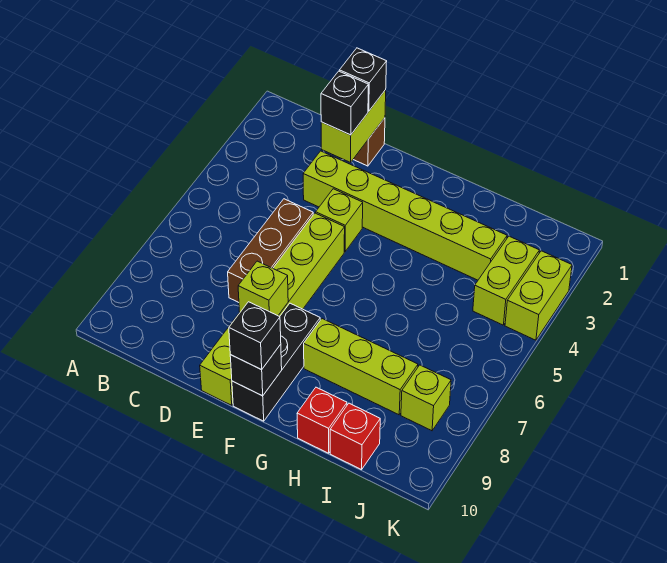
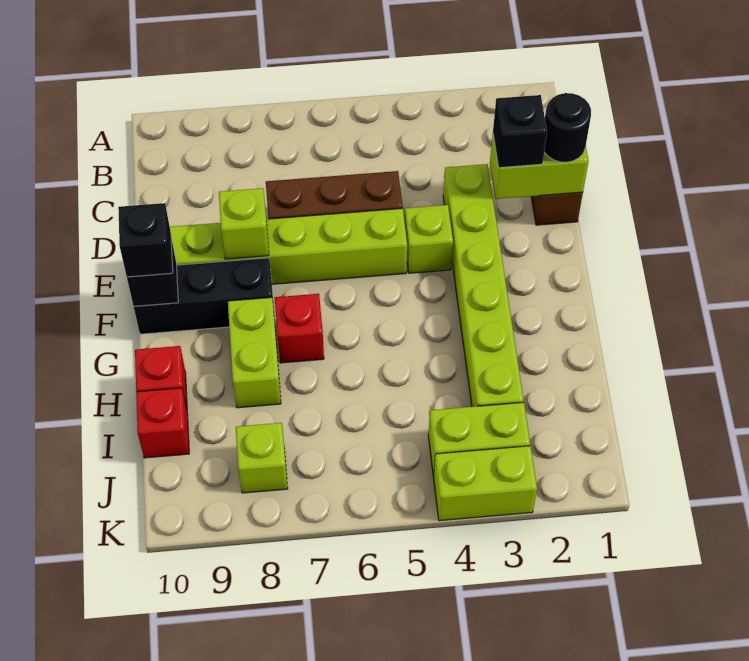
black brick D1 level 3 -> black round brick D1 level 3
none -> red brick G7 level 1
lime brick G8:I8 level 1 -> lime brick G8:H8 level 1

